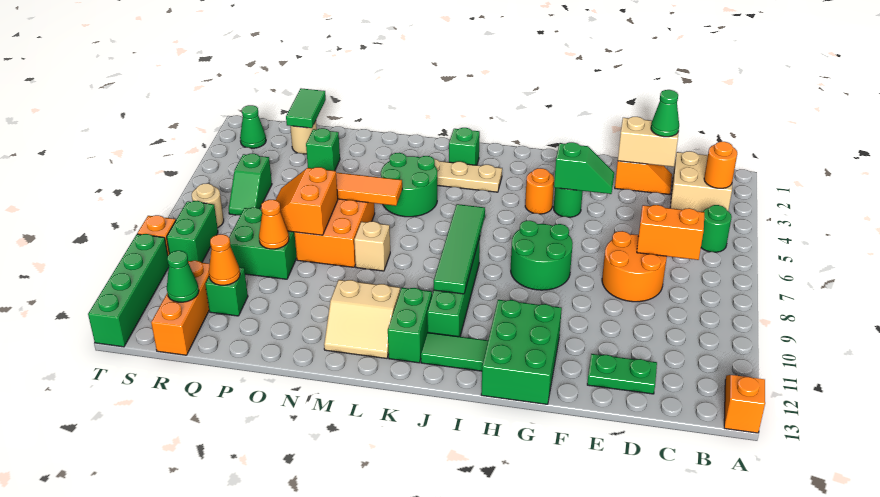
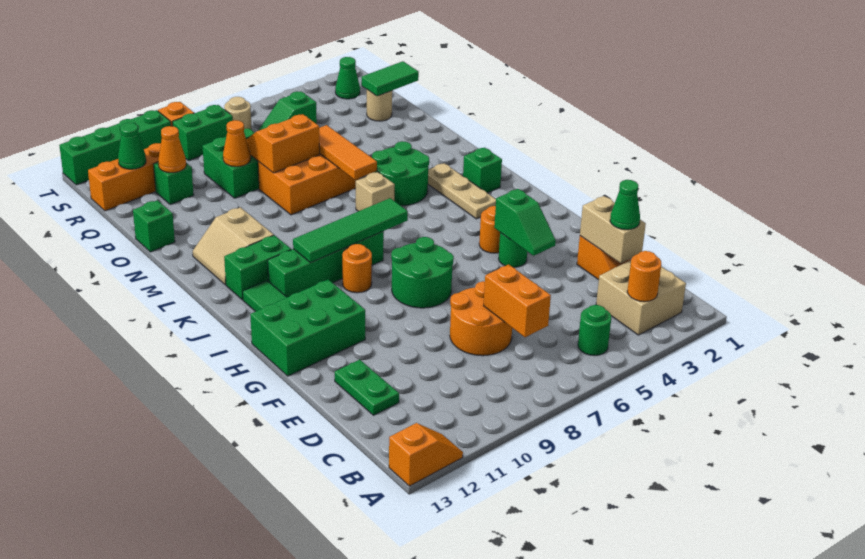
none -> orange round brick I9 level 1
tan brick M8 level 1 -> tan brick L6 level 1
green brick P3 level 1 -> green brick O13 level 1

